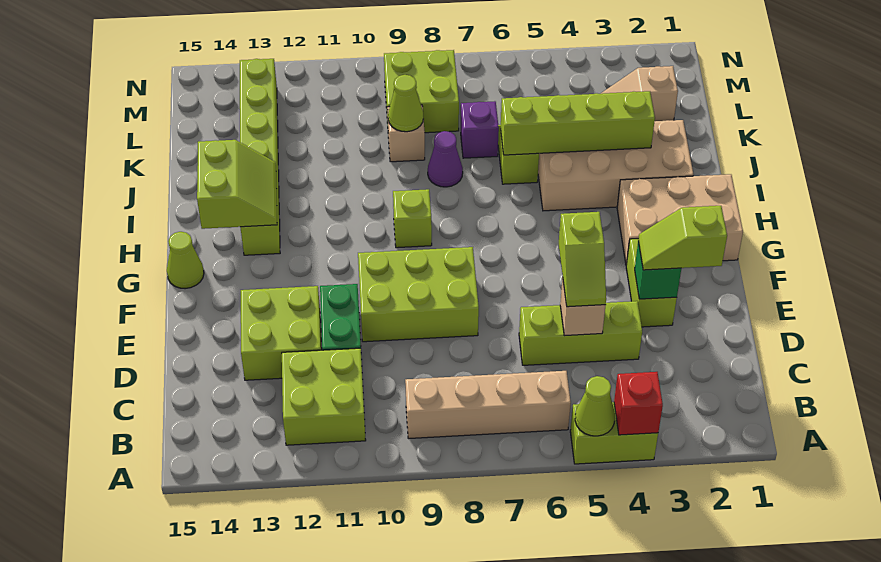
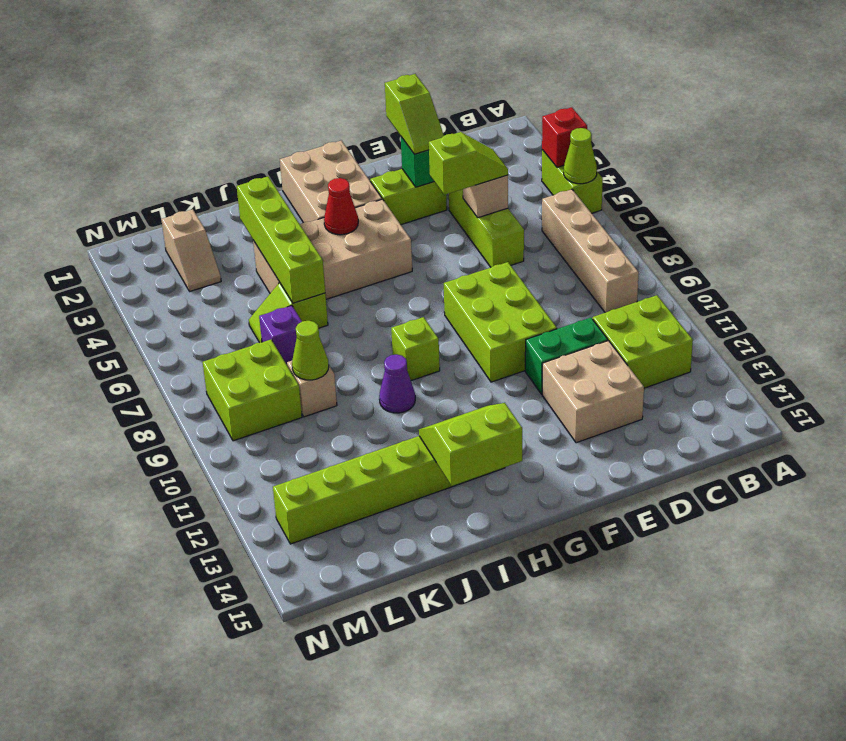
lime brick D12:E13 level 1 -> tan brick D12:E13 level 1
lime cone G15 level 1 -> none
none -> red cone H4 level 2
tan brick I2:J5 level 1 -> tan brick G4:J5 level 1
purple cone J8 level 1 -> purple cone I10 level 1

